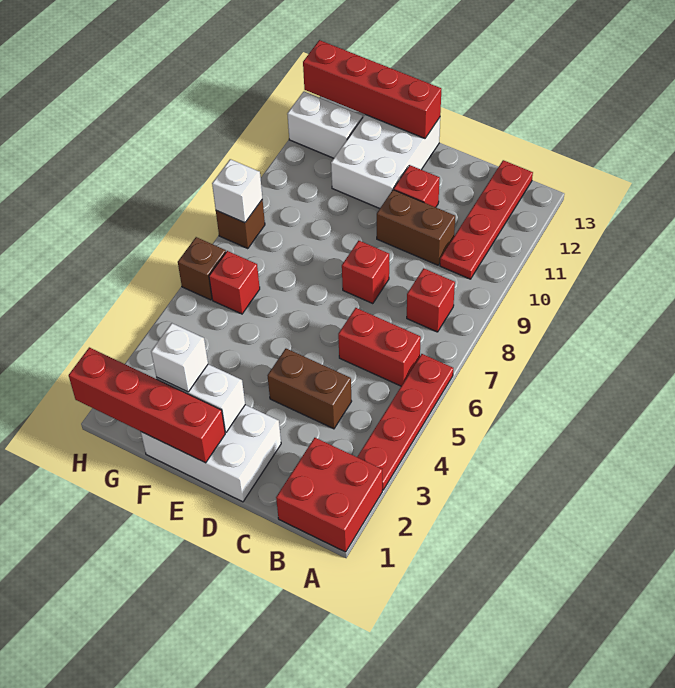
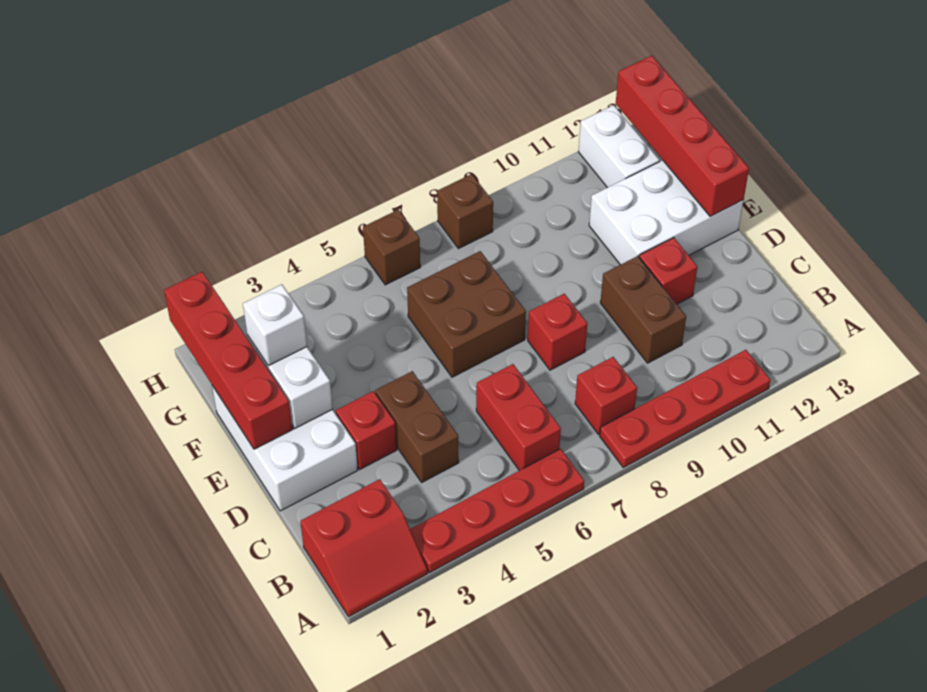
red brick A1:B2 level 1 -> red slope A1:B2 level 1 top B
red plate B10:B13 level 1 -> red plate A8:A11 level 1
none -> brown brick E6:F7 level 1
red brick G6 level 1 -> red brick D3 level 1
white brick H8 level 2 -> none

